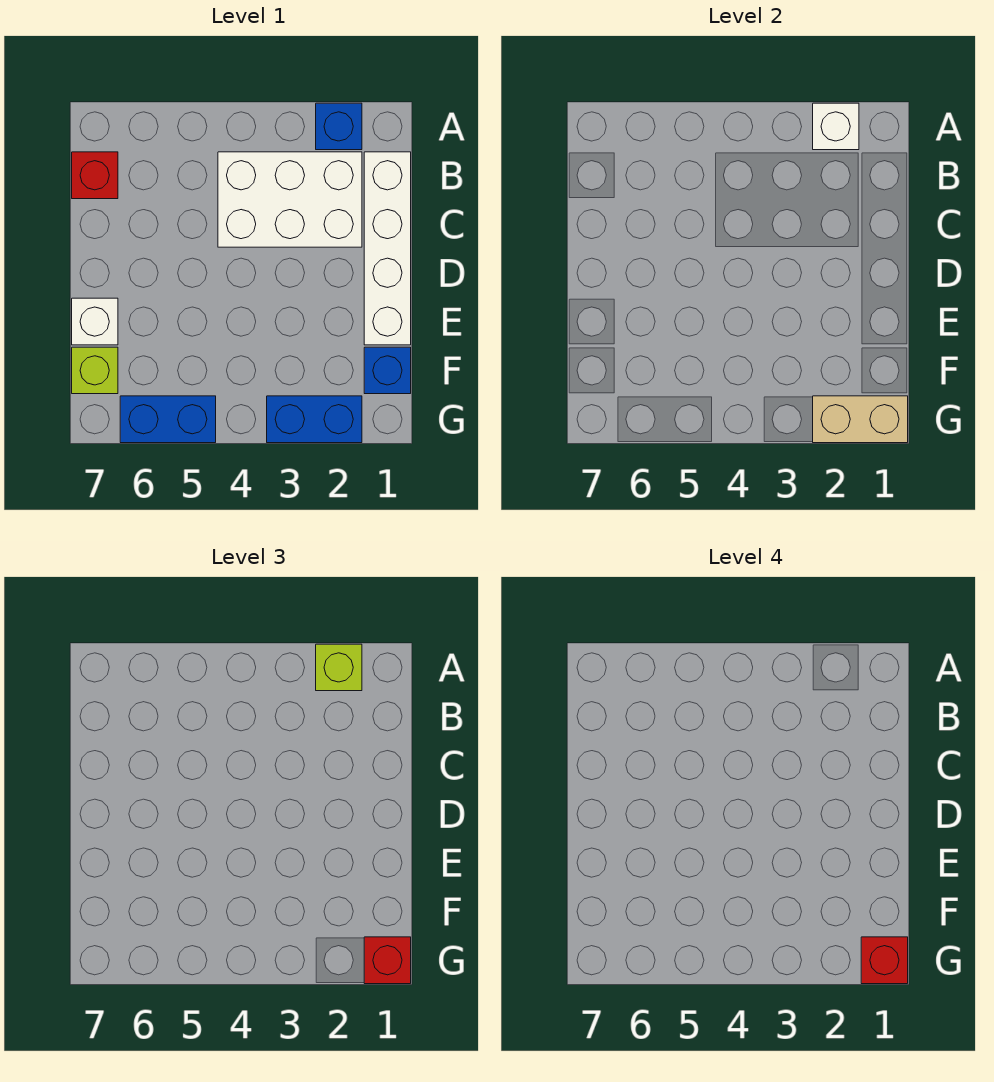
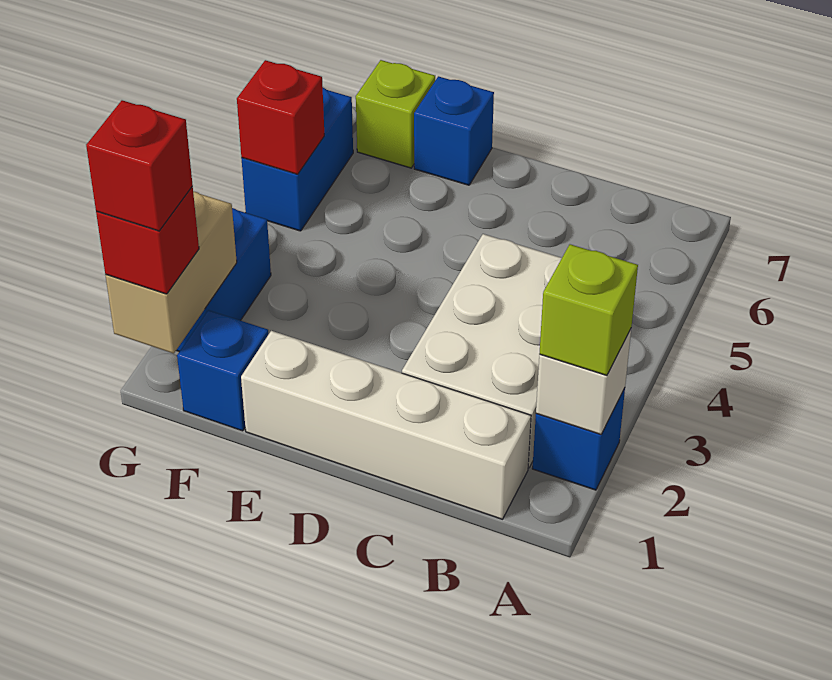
red brick B7 level 1 -> red brick G5 level 2
white brick E7 level 1 -> blue brick E7 level 1

